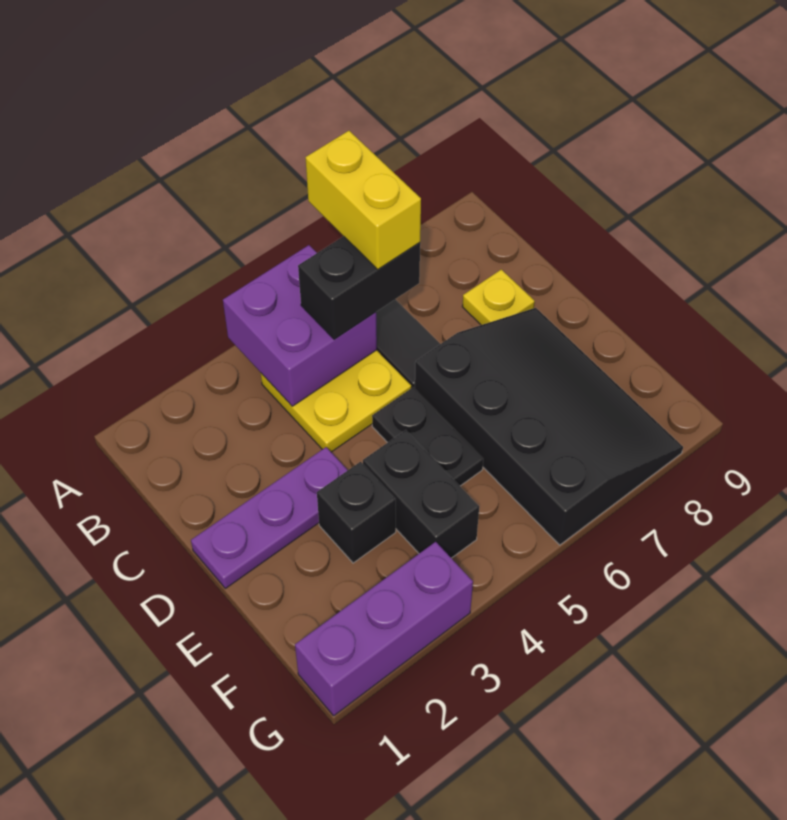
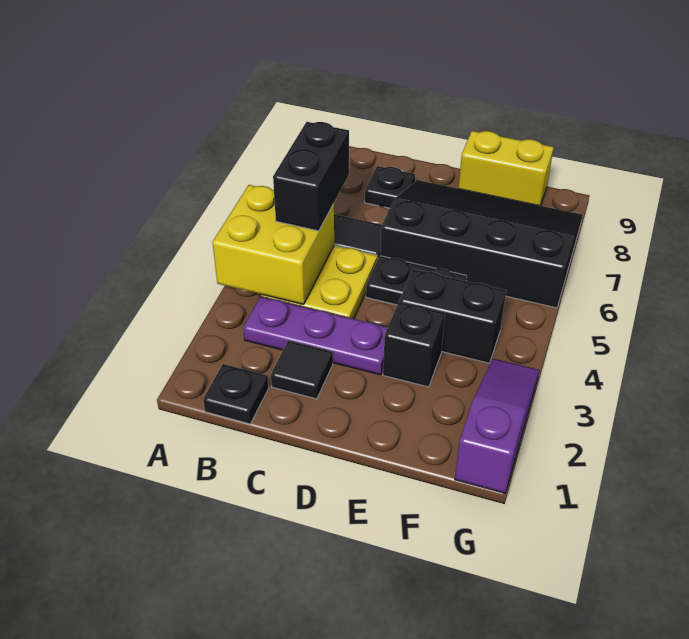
purple brick A4:B5 level 2 -> yellow brick A4:B5 level 2
yellow brick A6:B6 level 4 -> yellow brick E9:F9 level 1
none -> black plate B1 level 1
none -> black tile C2 level 1
yellow plate C8 level 1 -> black plate C8 level 1
purple plate D1:D3 level 1 -> purple plate B3:D3 level 1
purple brick G1:G3 level 1 -> purple slope G1:G3 level 1 top 1

